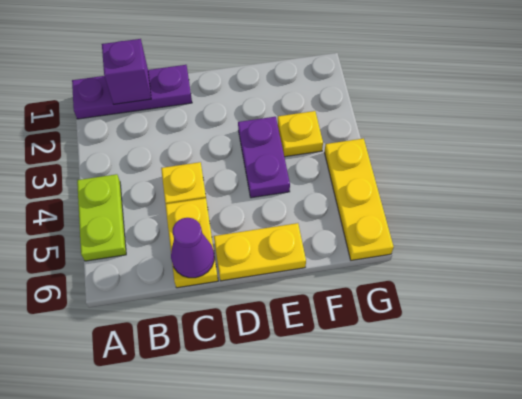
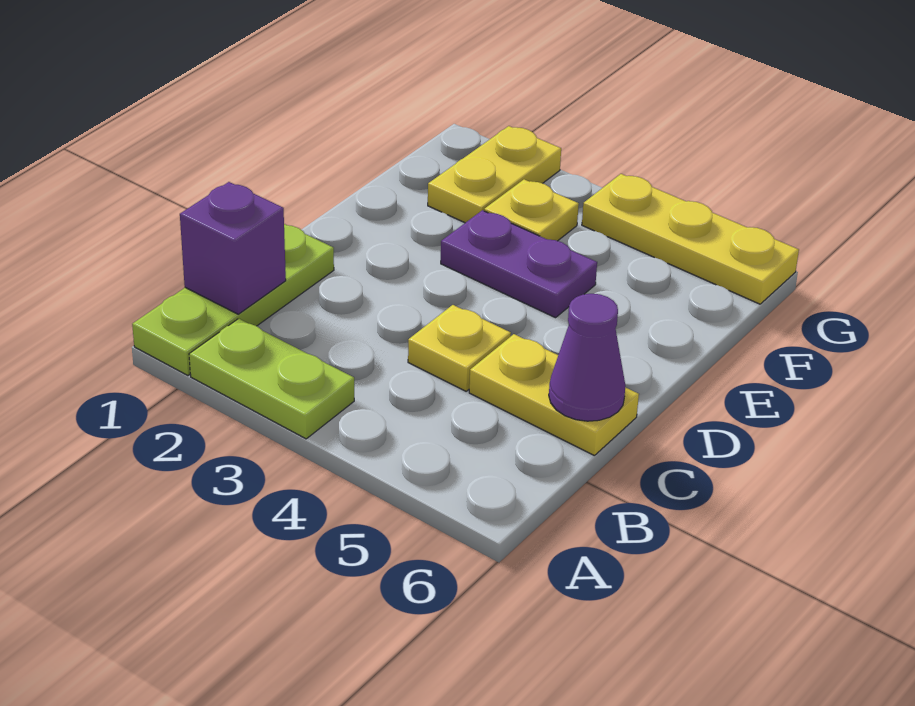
purple plate A1:C1 level 1 -> lime plate A1:C1 level 1
lime plate A4:A5 level 1 -> lime plate A2:A3 level 1
yellow plate D6:E6 level 1 -> yellow plate F2:G2 level 1

